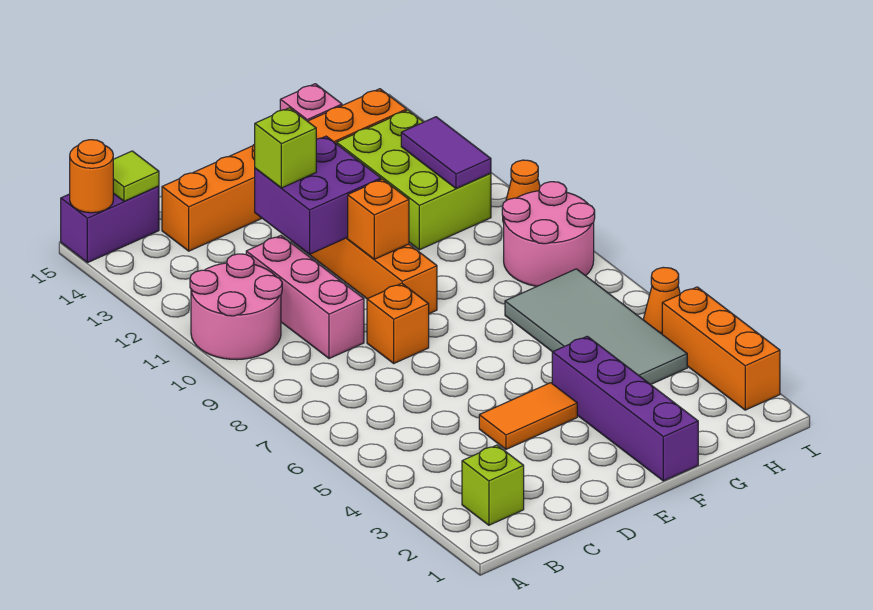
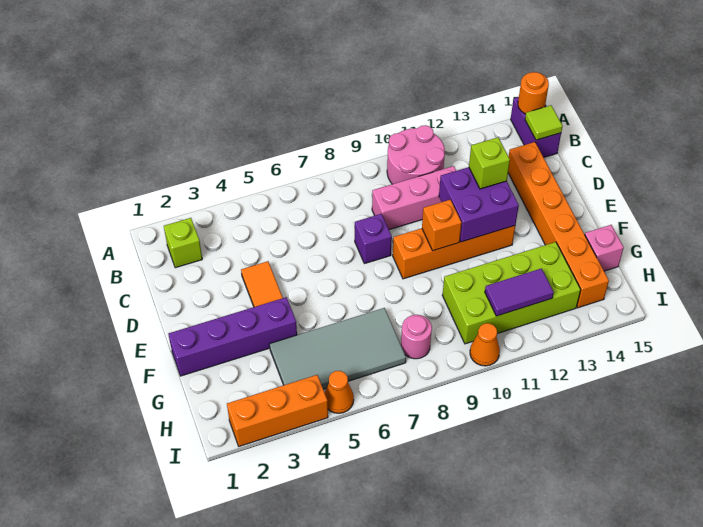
orange brick D8 level 1 -> purple brick D8 level 1
lime brick G11:H13 level 1 -> lime brick G10:H13 level 1
pink round brick H8:I9 level 1 -> pink round brick H8 level 1

